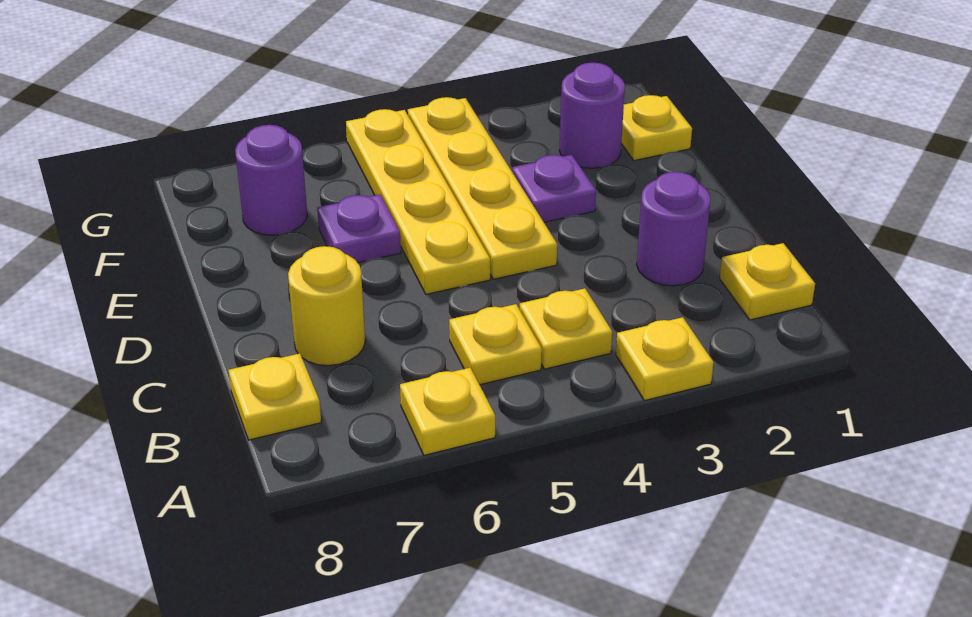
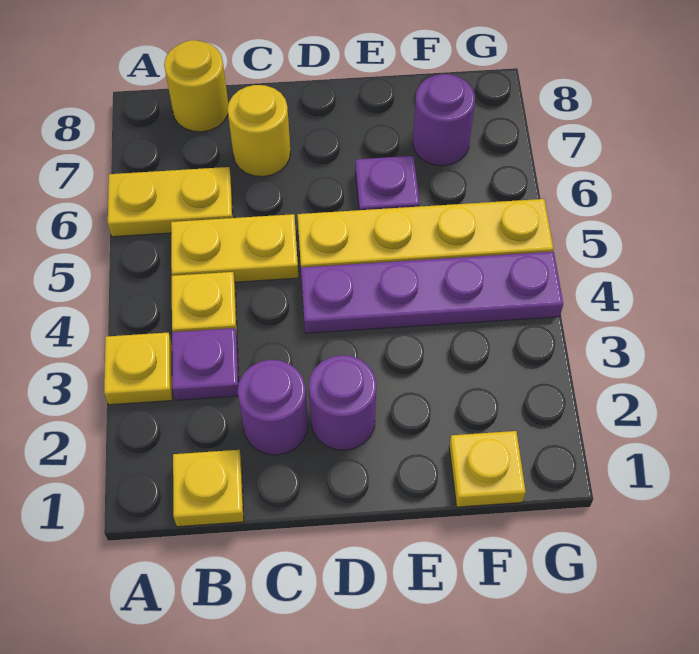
yellow plate A6 level 1 -> yellow plate A6:B6 level 1
yellow plate B5 level 1 -> yellow plate B5:C5 level 1
yellow plate B8 level 1 -> yellow round brick B8 level 1
yellow plate D4:G4 level 1 -> purple plate D4:G4 level 1
purple plate E3 level 1 -> purple plate B3 level 1
purple round brick F2 level 1 -> purple round brick D2 level 1

